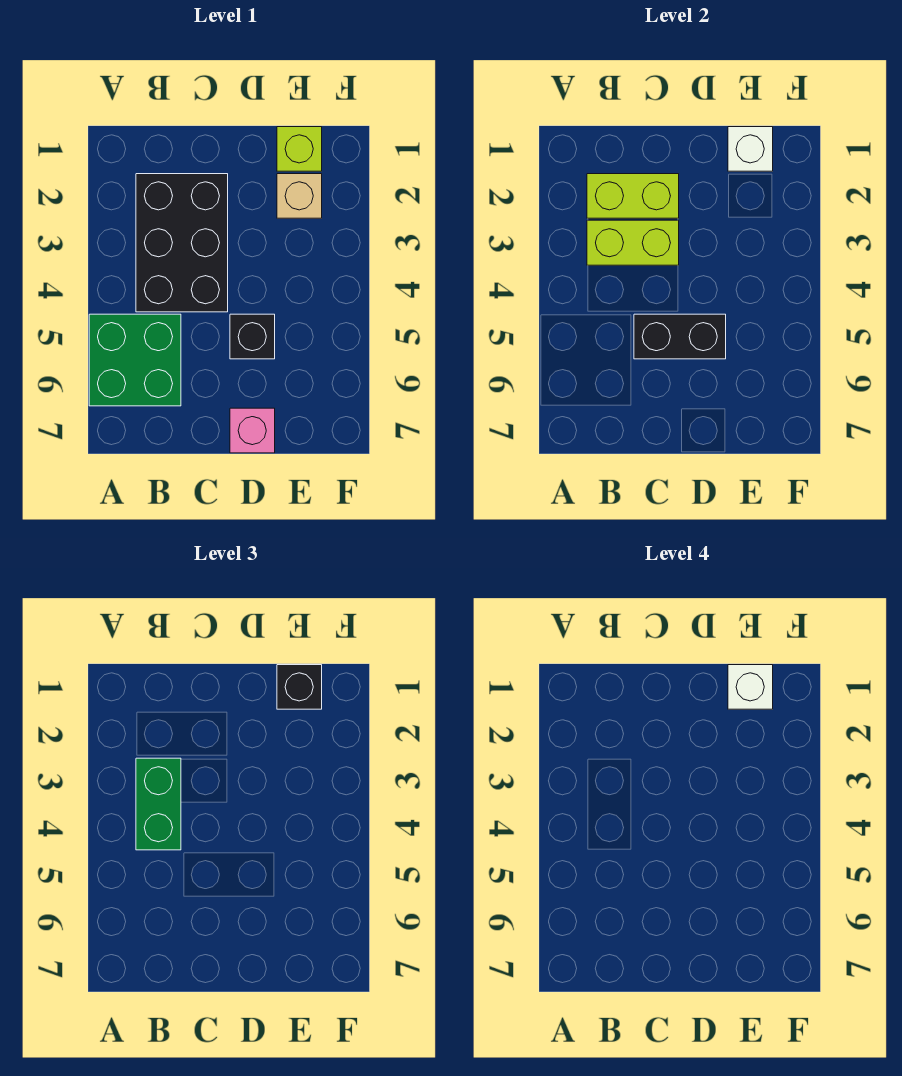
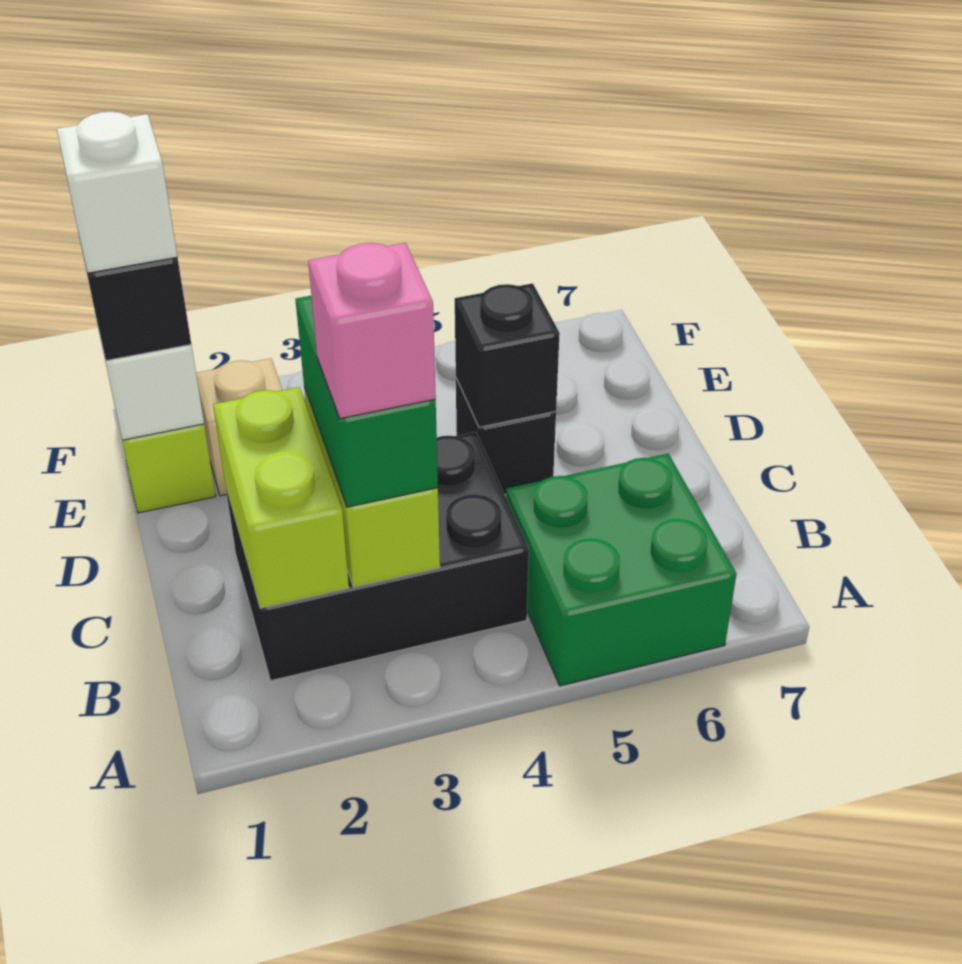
green brick B3:B4 level 3 -> green brick B3:C3 level 3
black brick C5:D5 level 2 -> black brick D5 level 2
pink brick D7 level 1 -> pink brick B3 level 4

